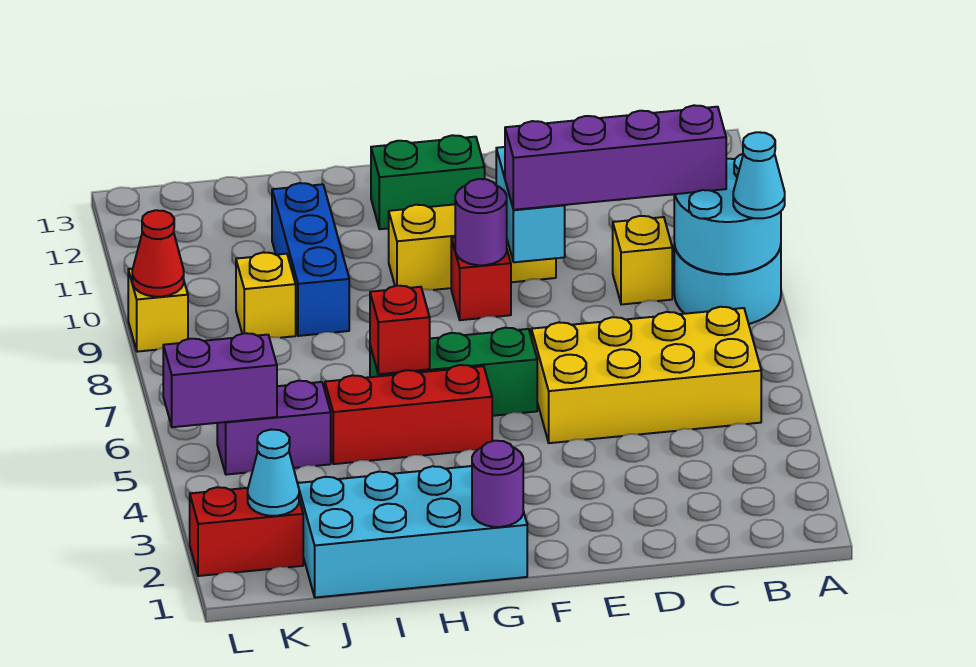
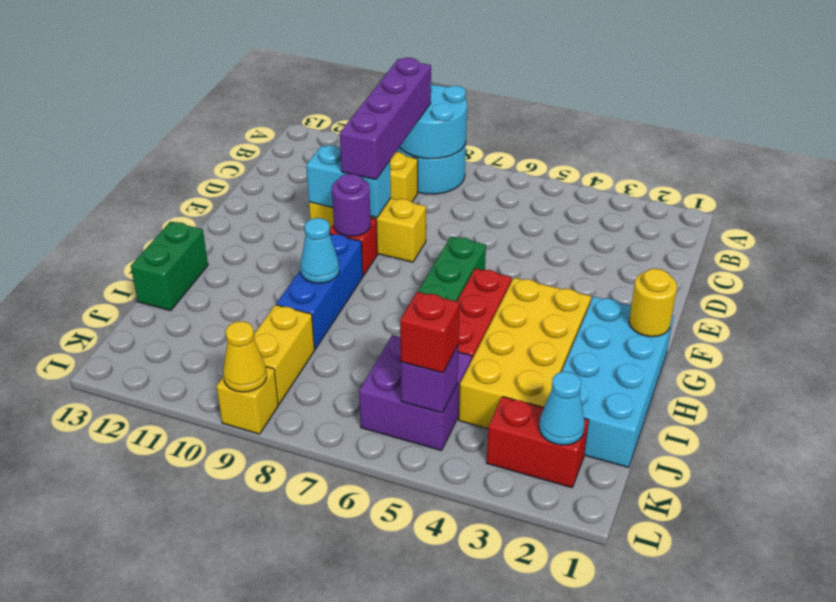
cyan cone A8 level 3 -> cyan cone H9 level 2
yellow brick B5:E6 level 1 -> yellow brick G3:J4 level 1
yellow brick E10:G10 level 1 -> yellow brick E8:E10 level 1
green brick F12:G12 level 1 -> green brick H13:I13 level 1
purple round brick G1 level 2 -> yellow round brick G1 level 2
red brick H6 level 2 -> red brick K5 level 3
blue brick I9:I11 level 1 -> blue brick G9:I9 level 1
purple brick J5:K5 level 1 -> purple brick J5:K6 level 1
yellow brick J9 level 1 -> yellow brick J9:K9 level 1
red brick K2:L2 level 1 -> red brick K2:K3 level 1
purple brick K5:L5 level 2 -> purple brick K5 level 2
red cone L9 level 2 -> yellow cone L9 level 2

